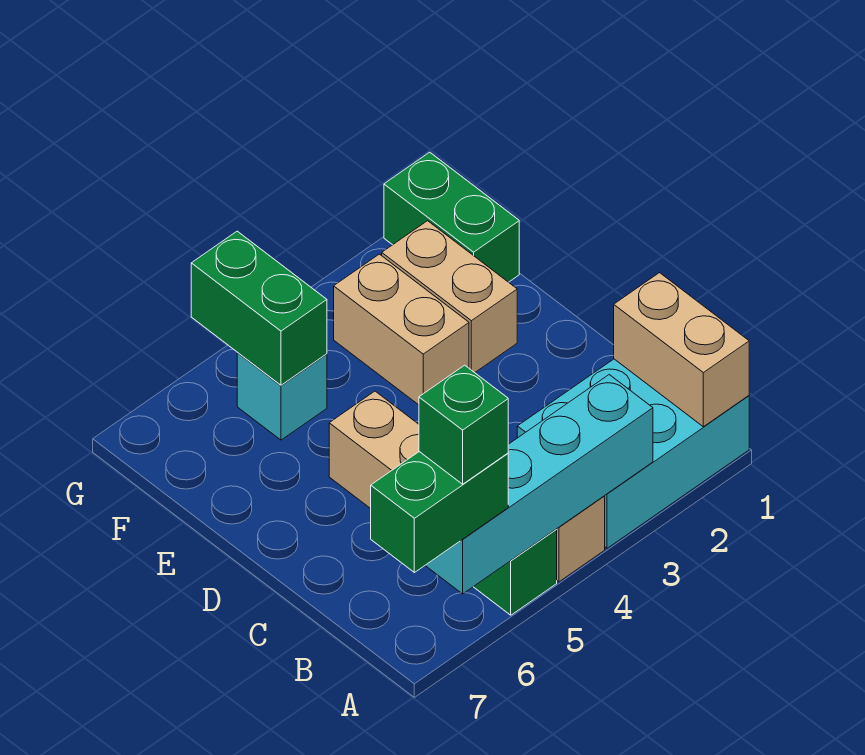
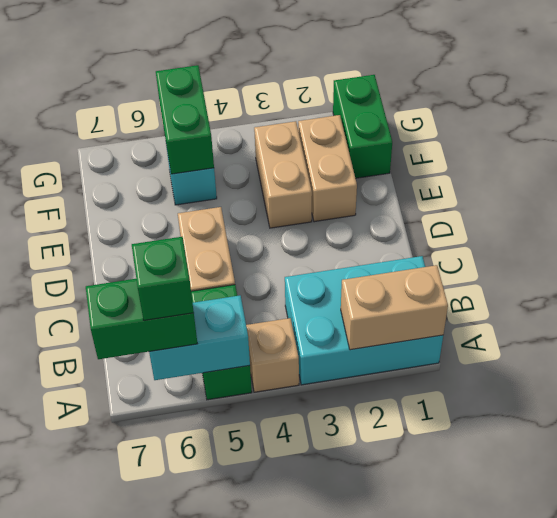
tan brick A1:B1 level 2 -> tan brick A1:A2 level 2
cyan brick A3:A6 level 2 -> cyan brick A5:A6 level 2

